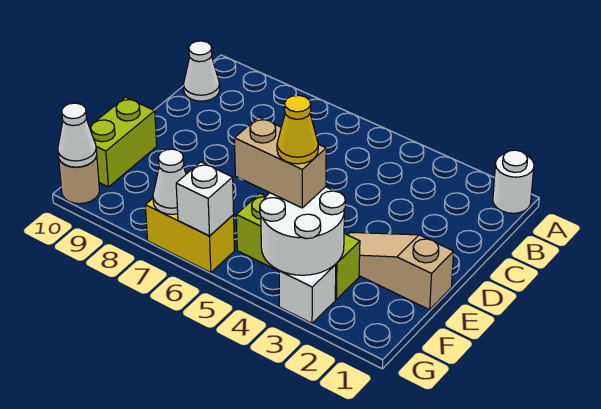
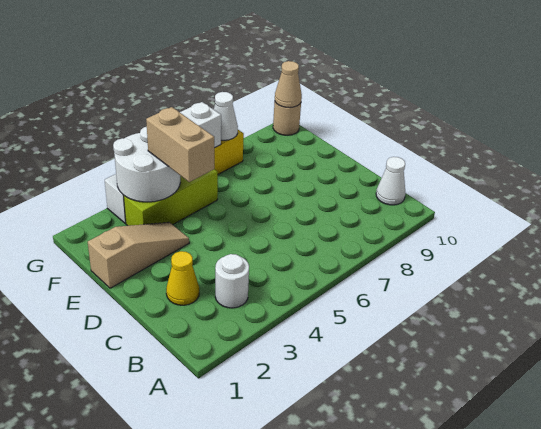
white round brick A1 level 1 -> white round brick B3 level 1
lime brick E10:F10 level 1 -> none
tan brick F4:F5 level 3 -> tan brick E4:F4 level 3
yellow cone F4 level 4 -> yellow cone C2 level 1
white cone G10 level 2 -> tan cone G10 level 2

